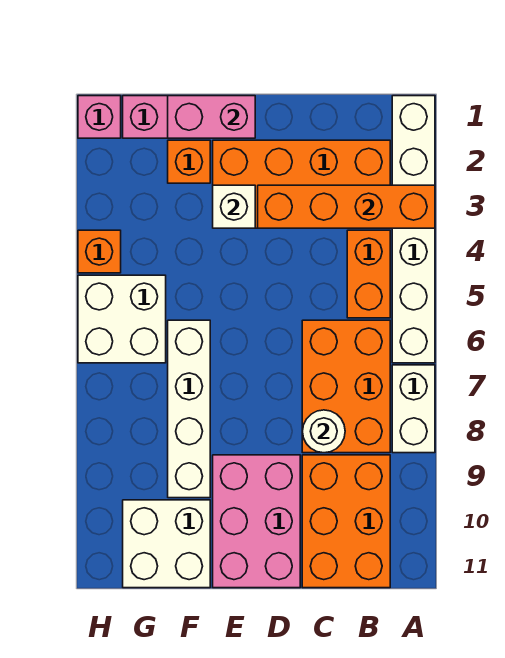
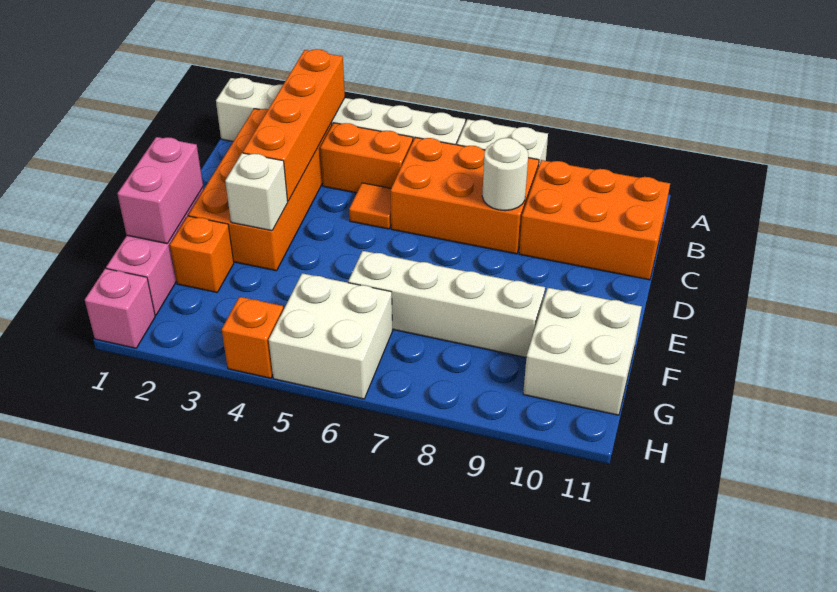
none -> orange tile C5 level 1
pink brick D9:E11 level 1 -> none

